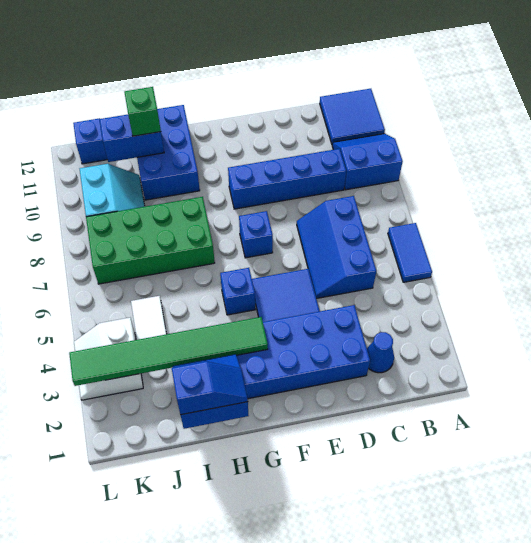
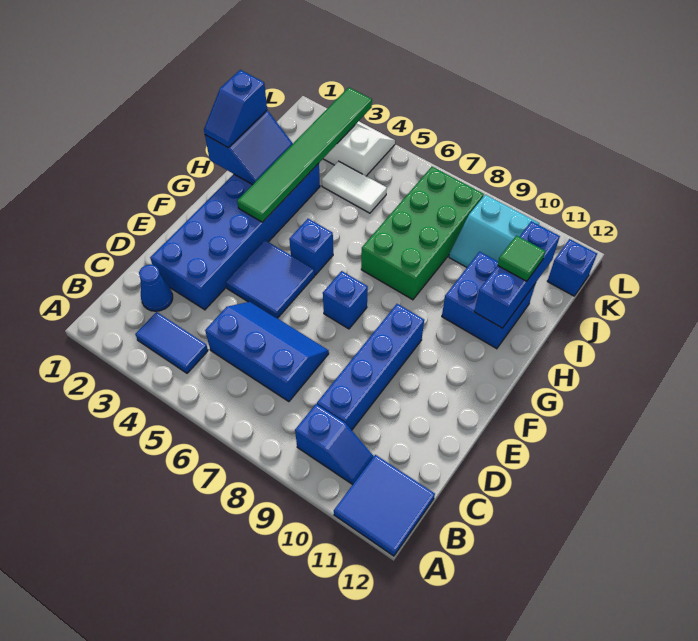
blue tile A5:A6 level 1 -> blue tile B3:B4 level 1
blue slope A9:B10 level 1 top 9 -> blue slope B9:B10 level 1 top 9
blue brick H10:I12 level 1 -> blue brick H10:I11 level 1
blue brick I11:J11 level 2 -> blue brick H11:J11 level 2
green brick I11 level 3 -> green tile I11 level 3

